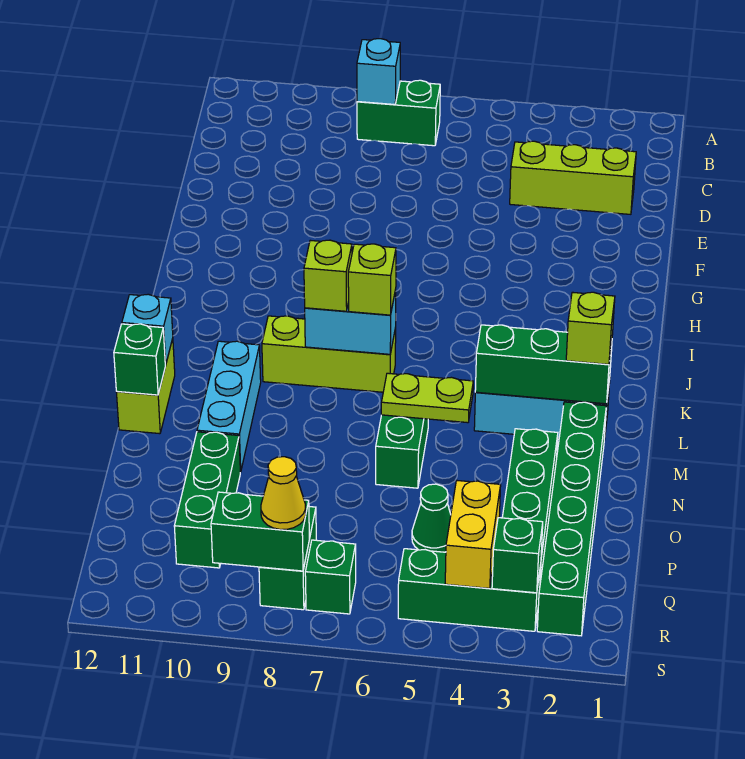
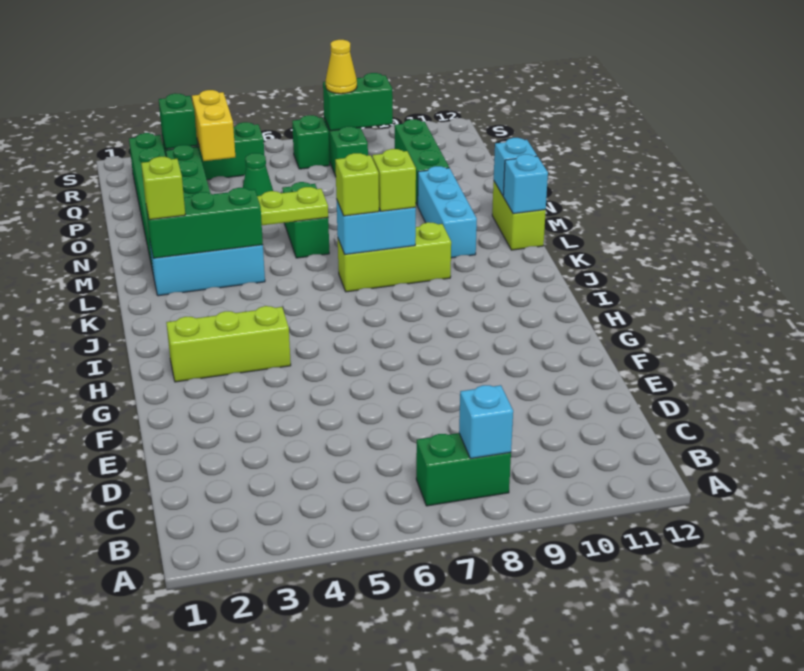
lime brick D2:D4 level 1 -> lime brick H2:H4 level 1
green brick M12 level 2 -> cyan brick M12 level 2

